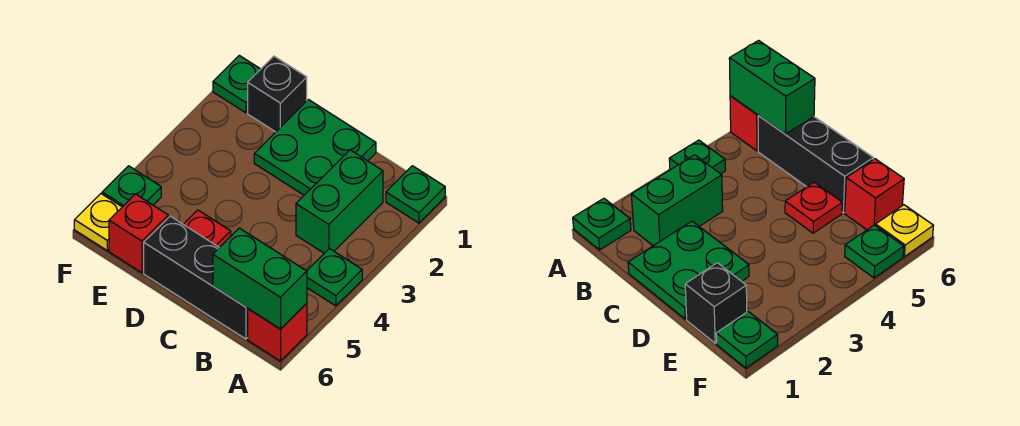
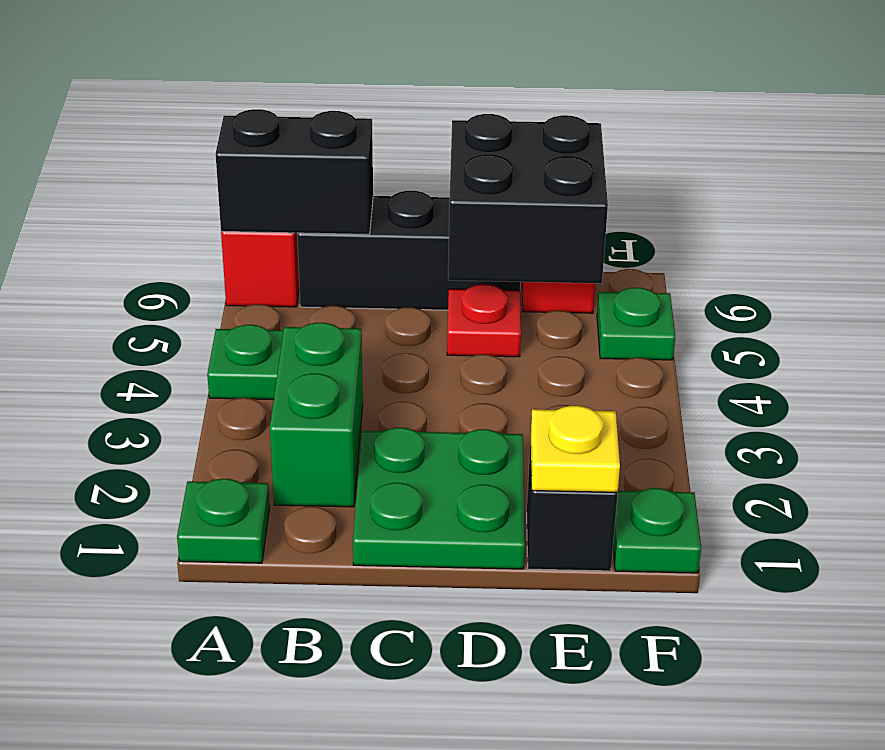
green brick A6:B6 level 2 -> black brick A6:B6 level 2
none -> black brick D5:E6 level 2
yellow plate F6 level 1 -> yellow plate E1 level 2

